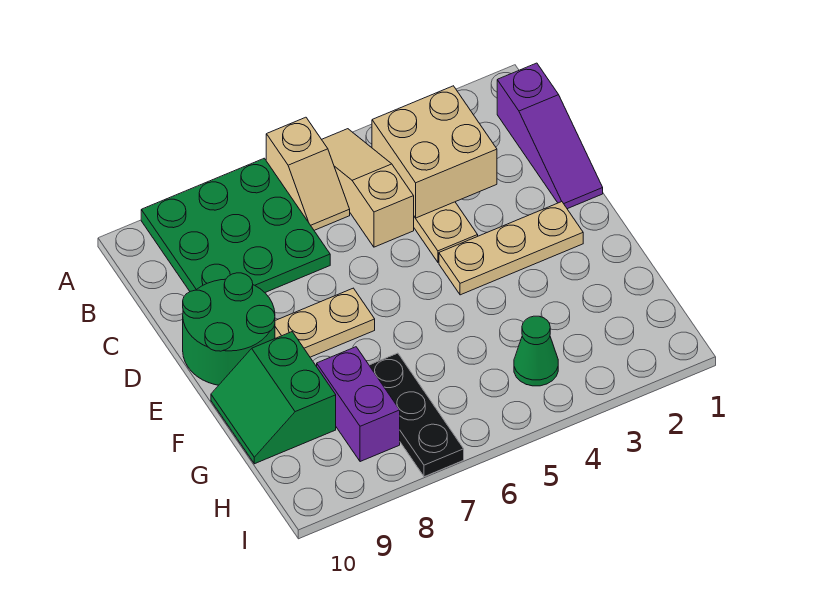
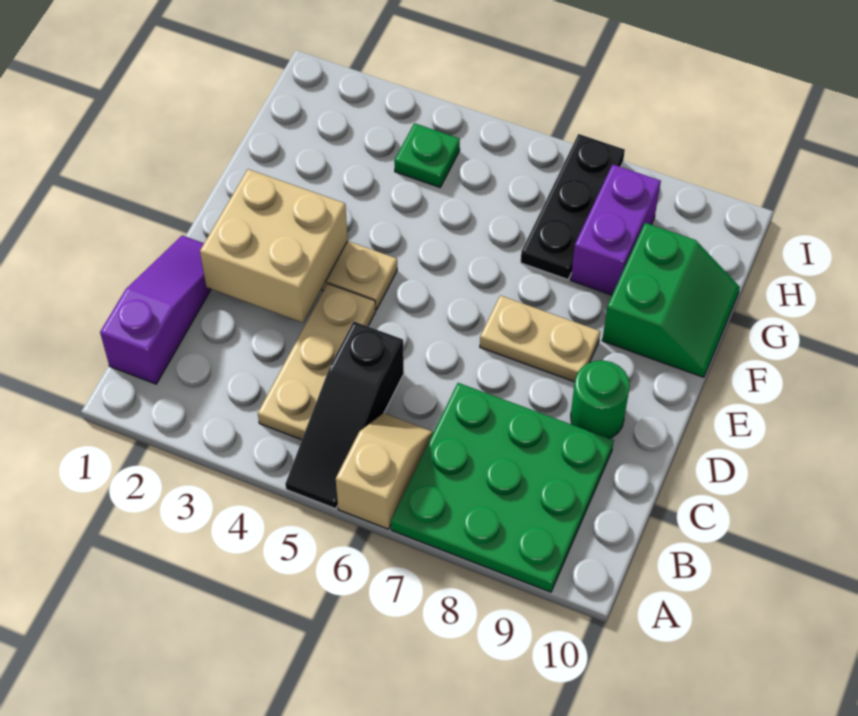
tan slope A5:C5 level 1 top C -> black slope A5:C5 level 1 top C
tan brick B3:C4 level 2 -> tan brick D2:E3 level 2
green round brick D9:E10 level 1 -> green round brick D9 level 1
green cone H4 level 1 -> green plate H4 level 1

